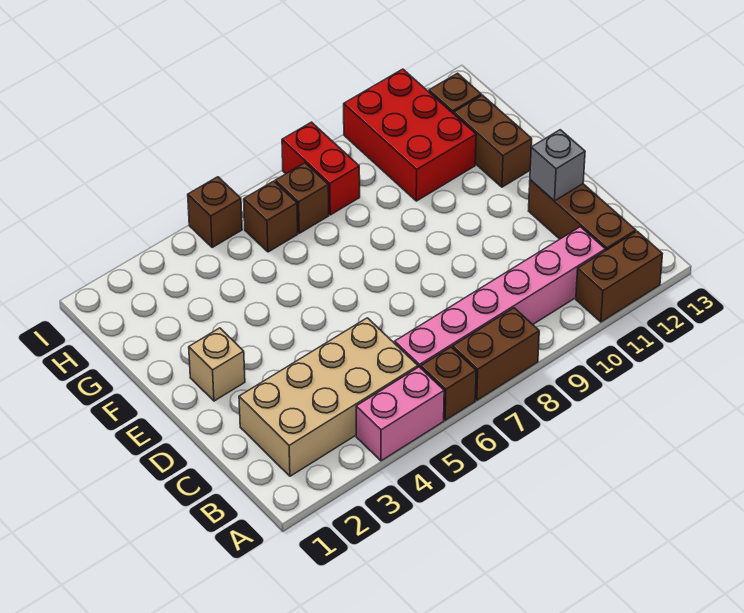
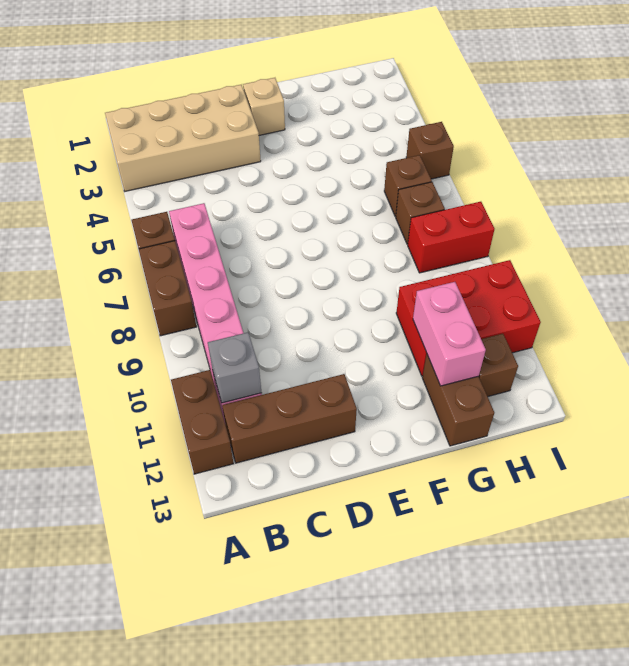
pink brick A4:A5 level 1 -> pink brick G11:G12 level 2
tan brick B2:C5 level 1 -> tan brick A2:D3 level 1
grey brick D12 level 2 -> grey brick B11 level 2
brown brick F12:G12 level 1 -> brown brick G12:G13 level 1

